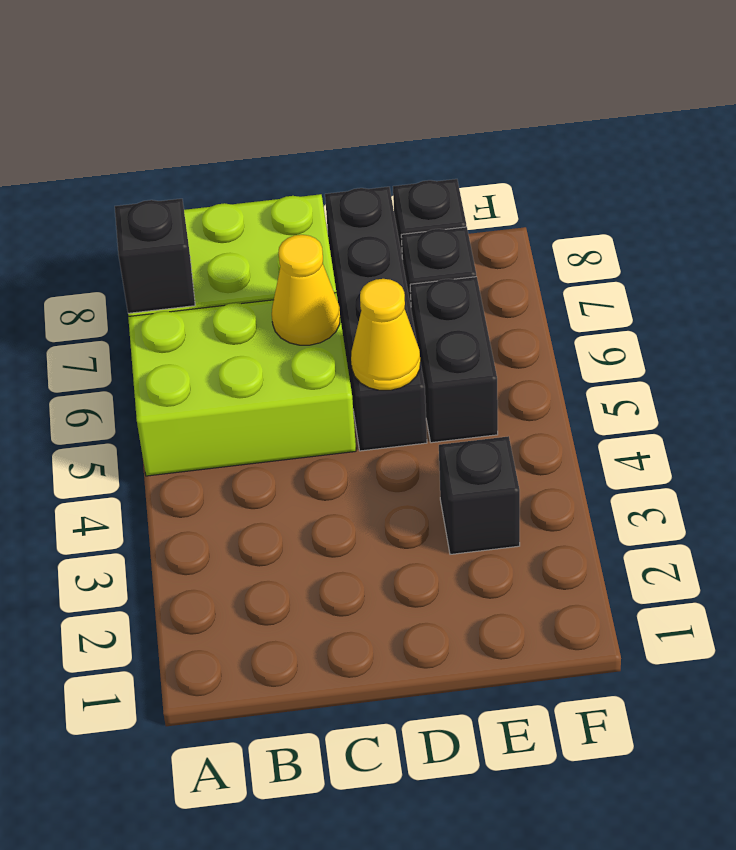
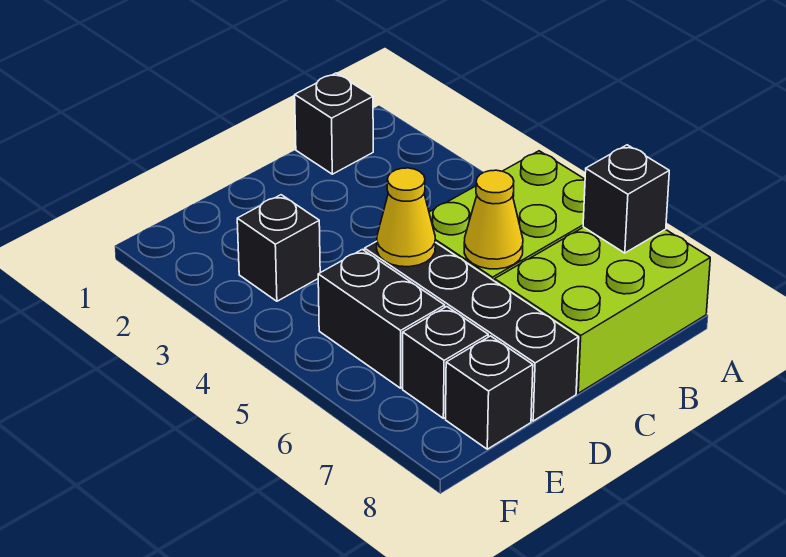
none -> black brick B1 level 1

